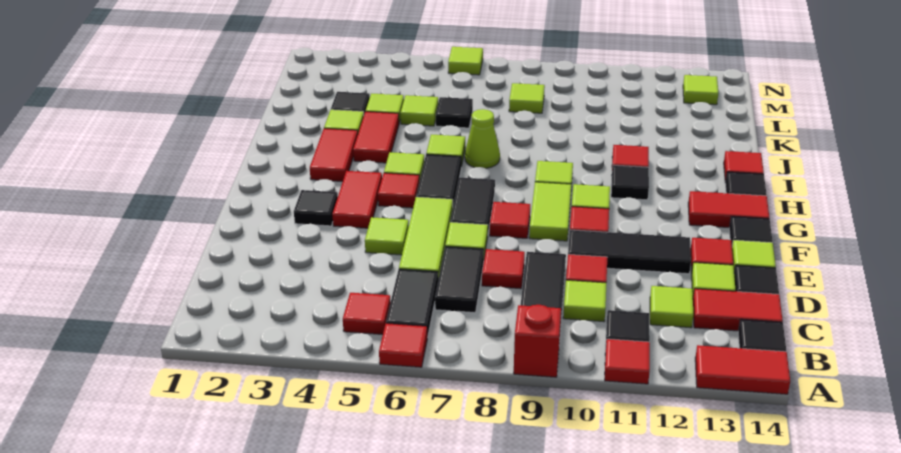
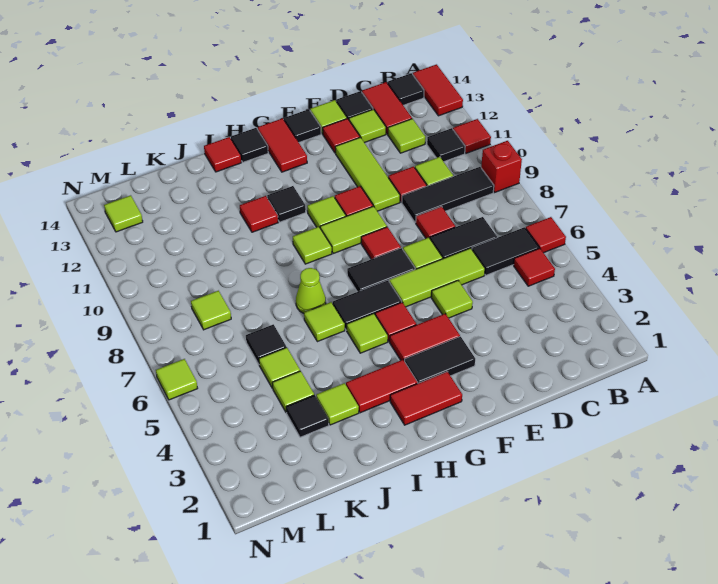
black tile E10:E12 level 1 -> lime tile E10:E12 level 1
black tile F3 level 1 -> black tile F3:G3 level 1
red tile I4:J4 level 1 -> red tile G2:H2 level 1

